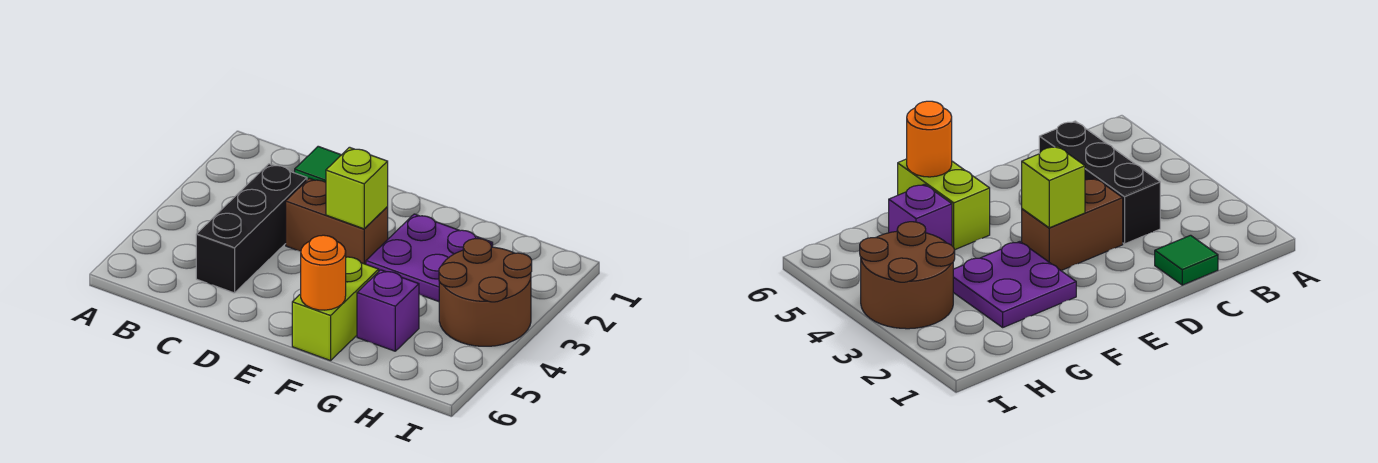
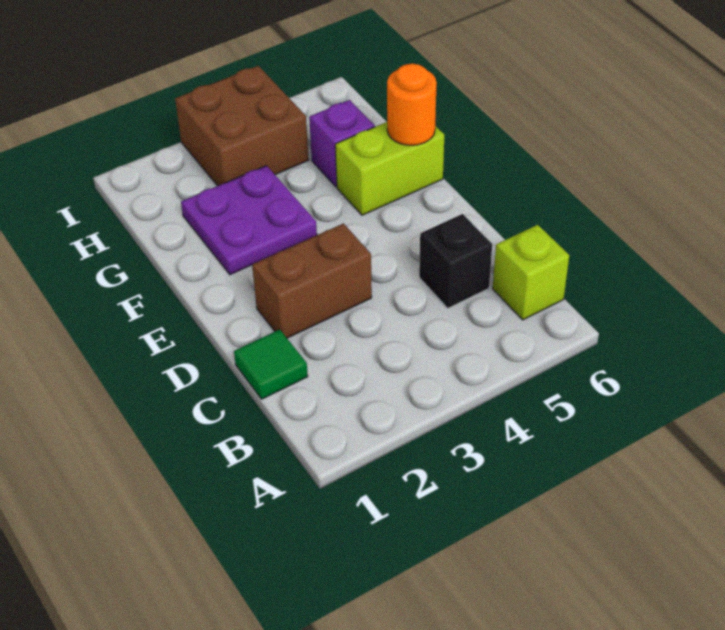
black brick C3:C5 level 1 -> black brick C5 level 1
brown brick D3:E3 level 1 -> brown brick D2:D3 level 1
lime brick E3 level 2 -> lime brick B6 level 1
brown round brick H3:I4 level 1 -> brown brick H3:I4 level 1

